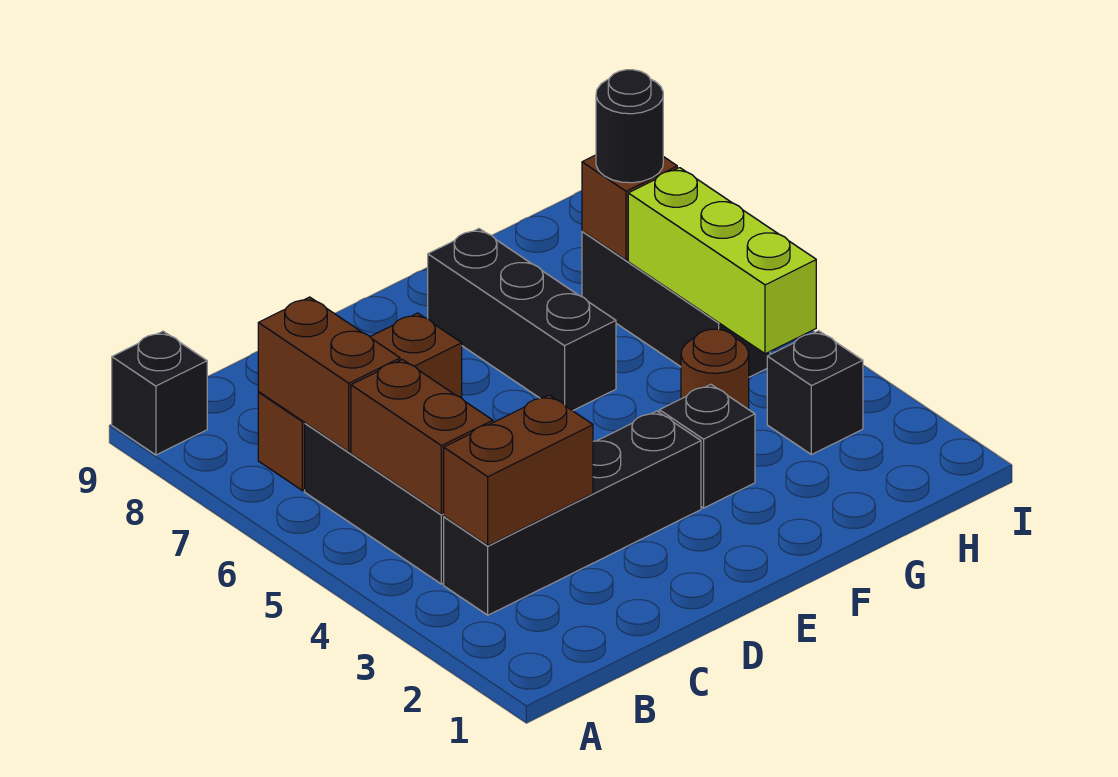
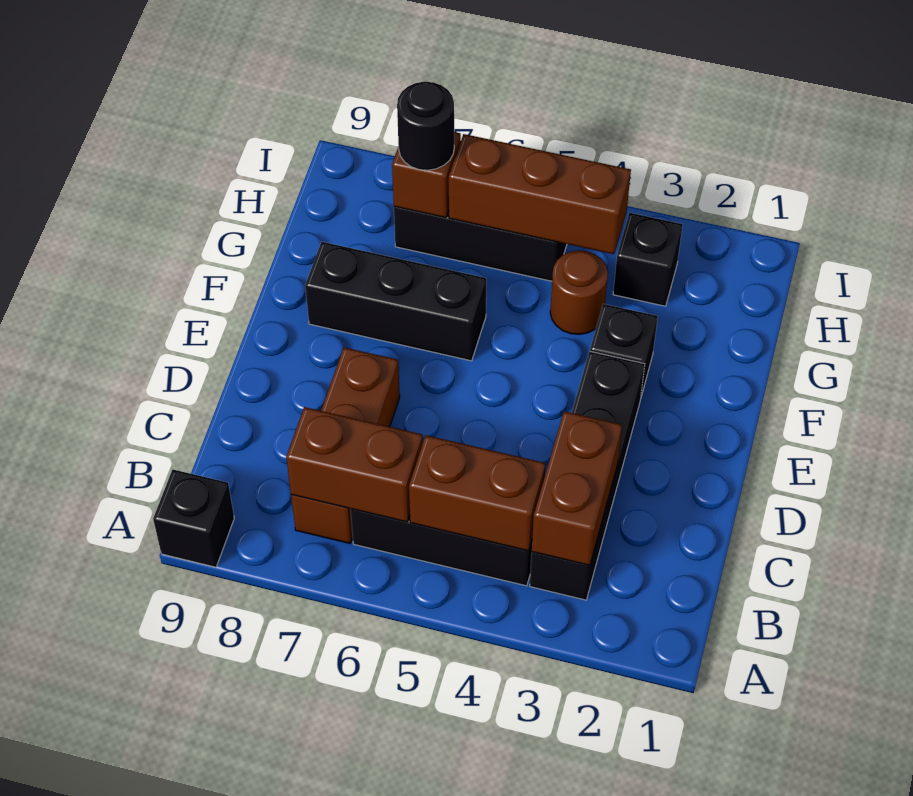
lime brick H4:H6 level 2 -> brown brick H4:H6 level 2

